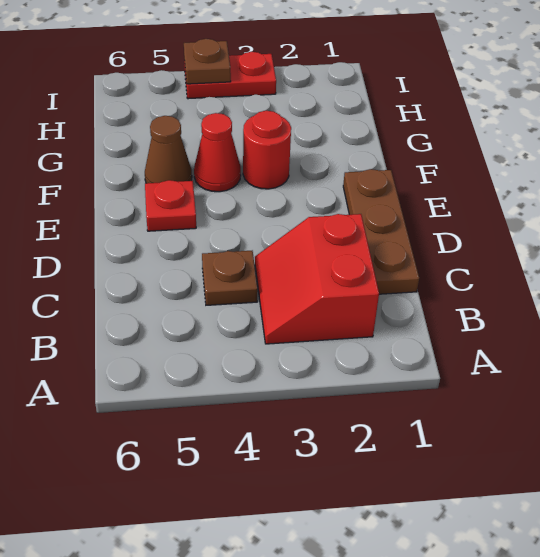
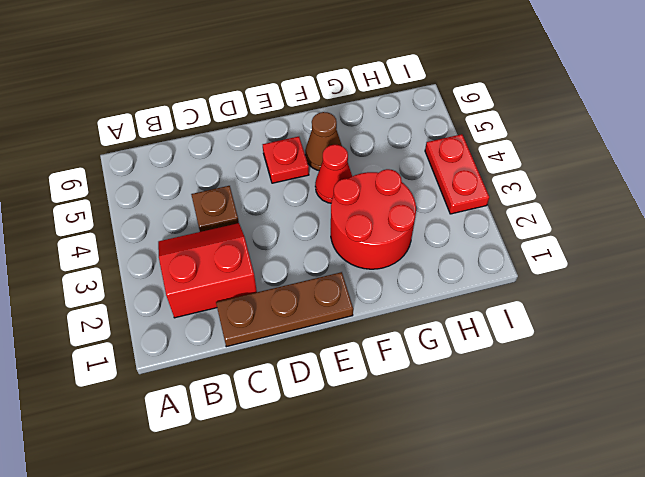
red round brick F3 level 1 -> red round brick F2:G3 level 1
brown plate I4 level 2 -> none

